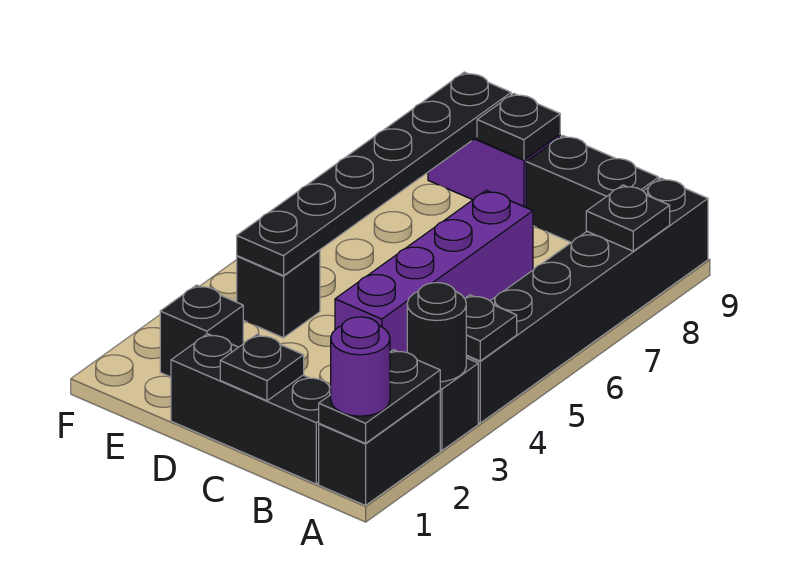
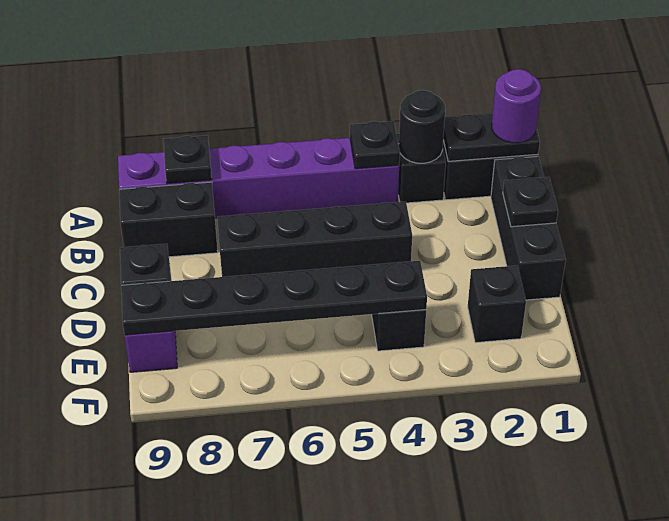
black brick A4:A9 level 1 -> purple brick A4:A9 level 1
black brick B9:C9 level 1 -> black brick B8:B9 level 1
purple brick C4:C7 level 1 -> black brick C4:C7 level 1

